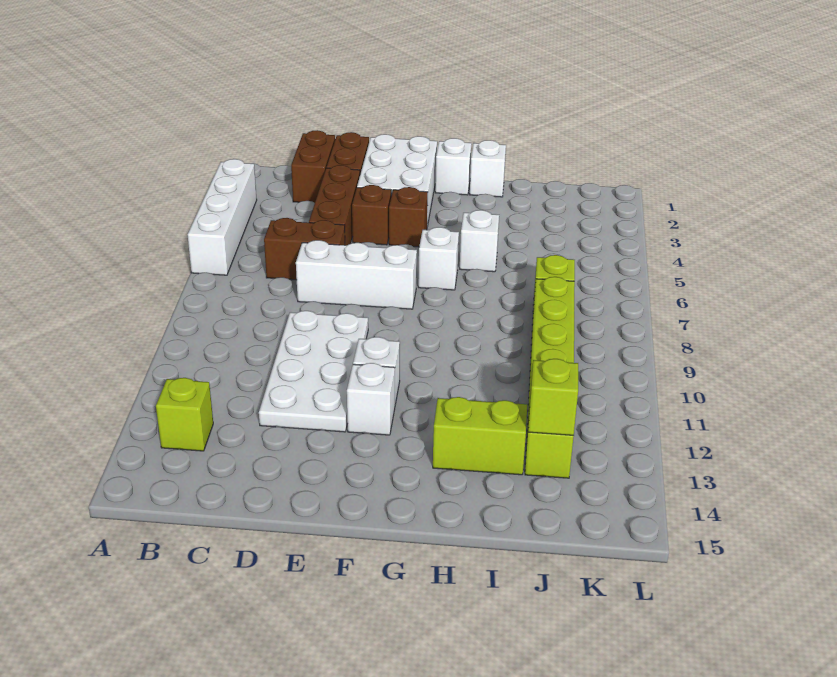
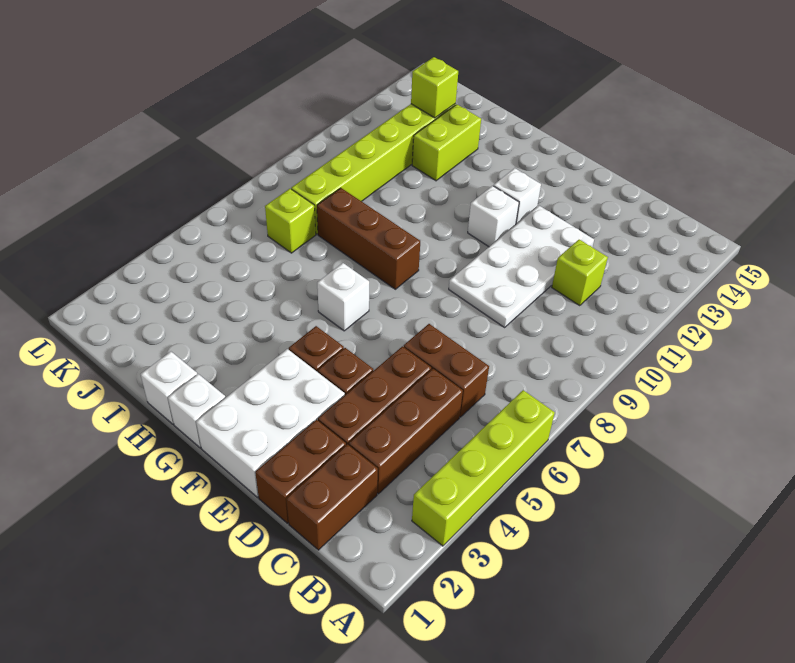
white brick A3:A6 level 1 -> lime brick A3:A6 level 1
lime brick B13 level 1 -> lime brick C11 level 1
none -> brown brick C3:C5 level 1
white brick D7:F7 level 1 -> none
none -> brown brick G8:I8 level 1
white brick H5 level 1 -> none
lime brick H13:I13 level 1 -> lime brick I12:I13 level 1

